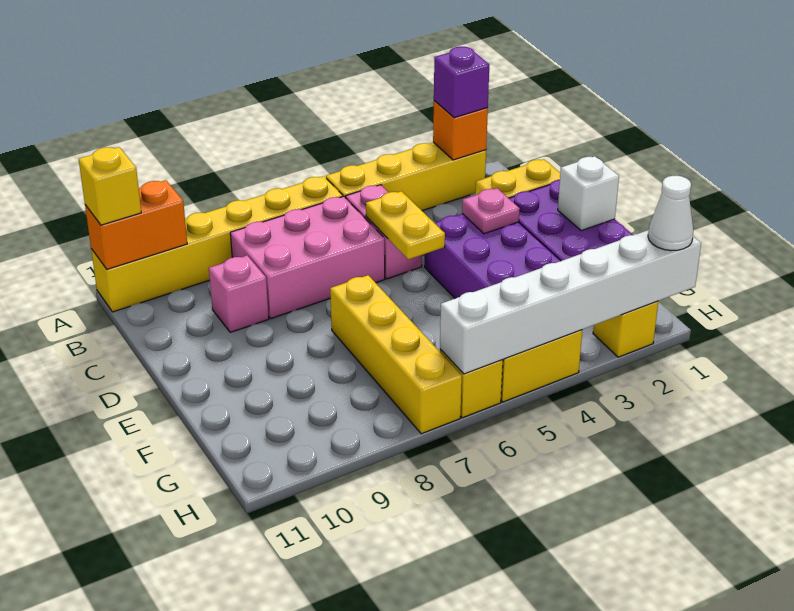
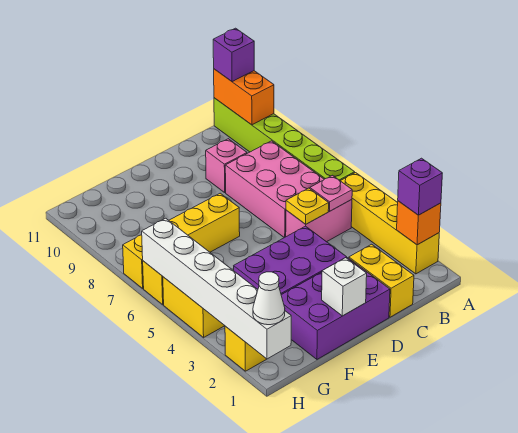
yellow brick A6:A11 level 1 -> lime brick A6:A11 level 1
yellow brick A11 level 3 -> purple brick A11 level 3
yellow plate C5:D5 level 2 -> yellow plate C5 level 2
pink plate D3 level 2 -> pink plate B5 level 2

